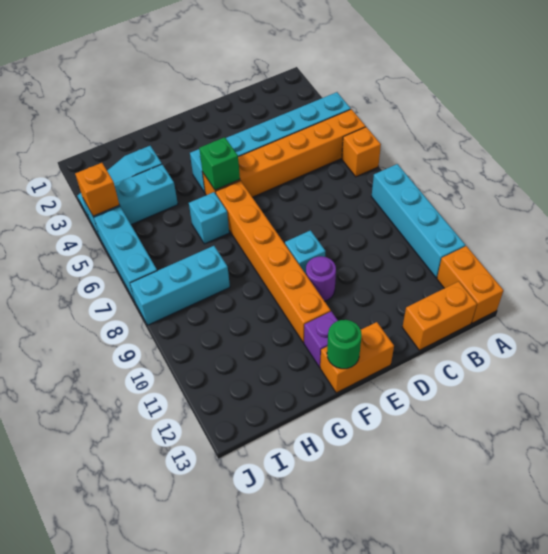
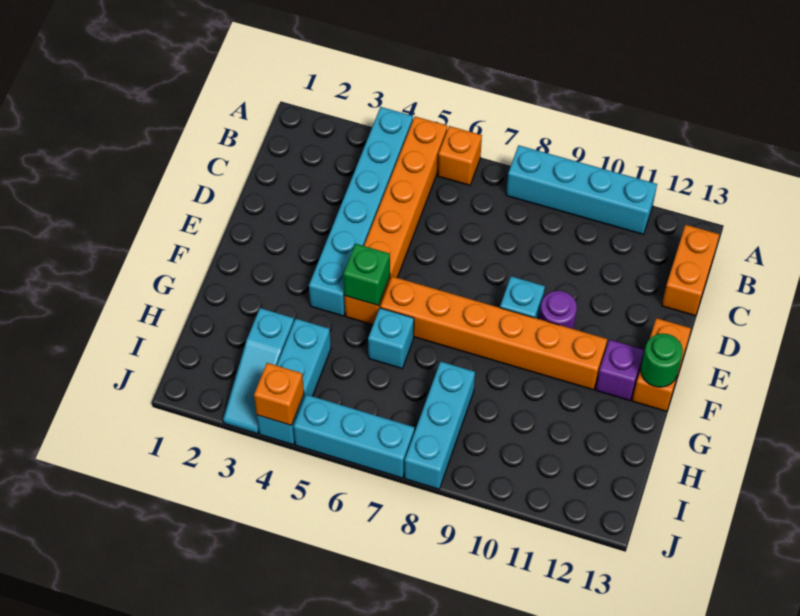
orange brick A12:A13 level 1 -> none

